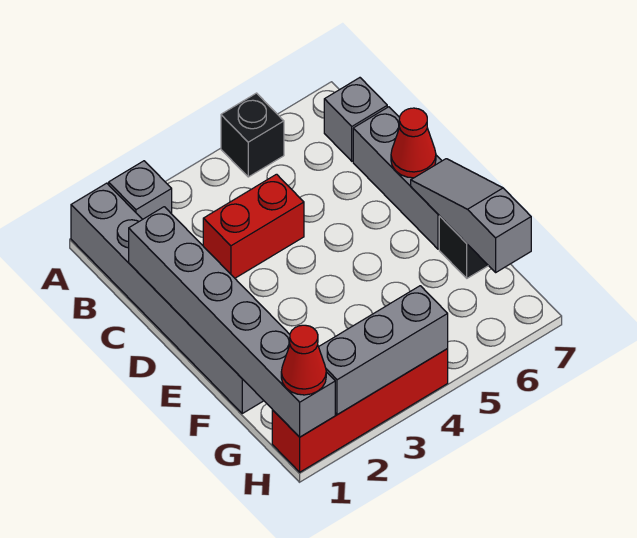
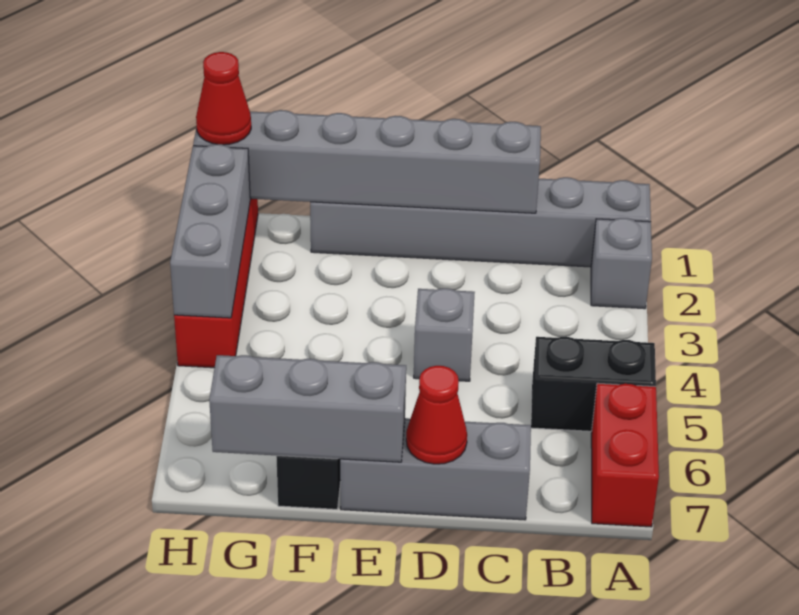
black brick A5 level 1 -> black brick A5:B5 level 1
grey brick B7 level 1 -> grey brick D4 level 1
red brick C3:C4 level 1 -> red brick A6:A7 level 1
grey slope E7:G7 level 2 top G -> grey brick E7:G7 level 2

